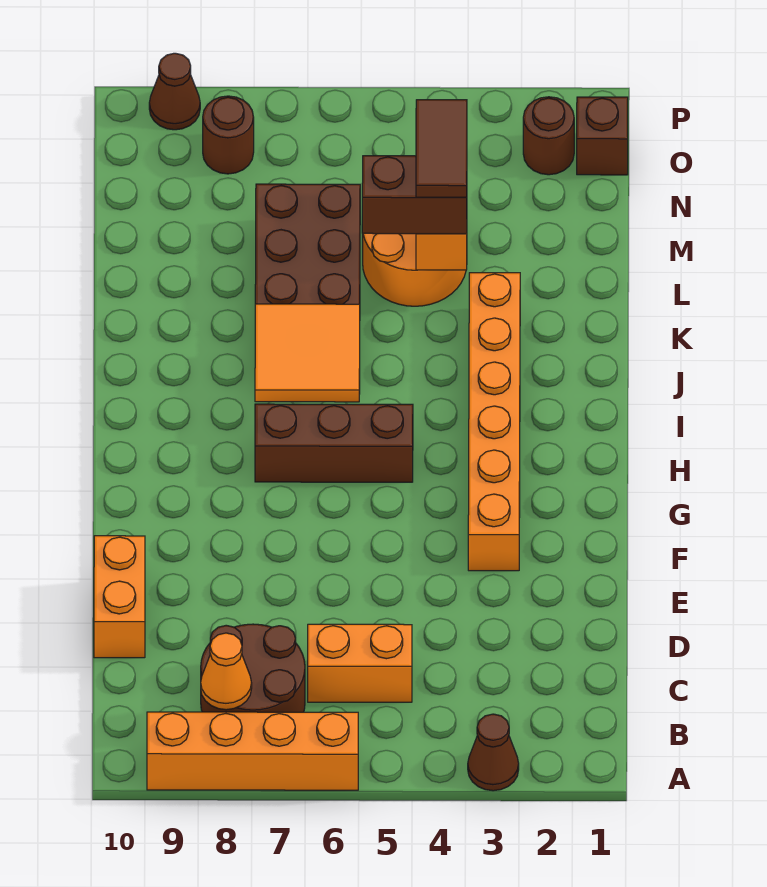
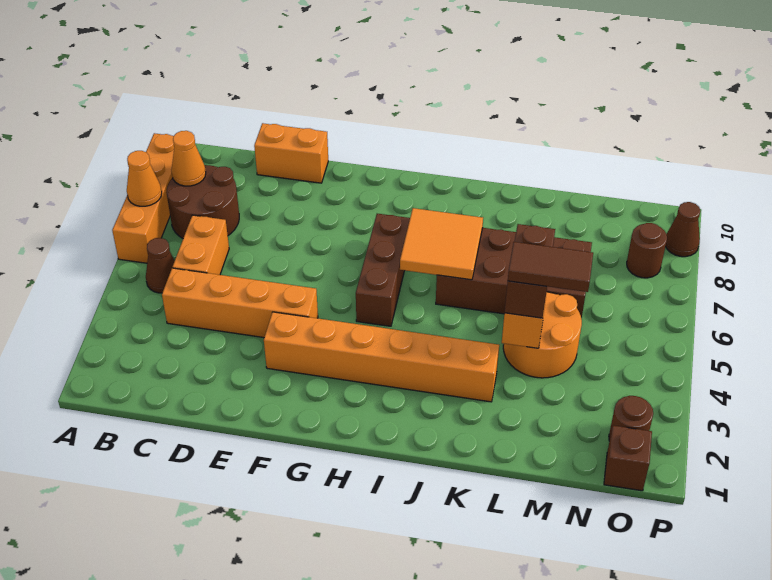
brown cone A3 level 1 -> brown cone B5 level 1
none -> orange cone A7 level 2
none -> orange brick C4:F4 level 1

